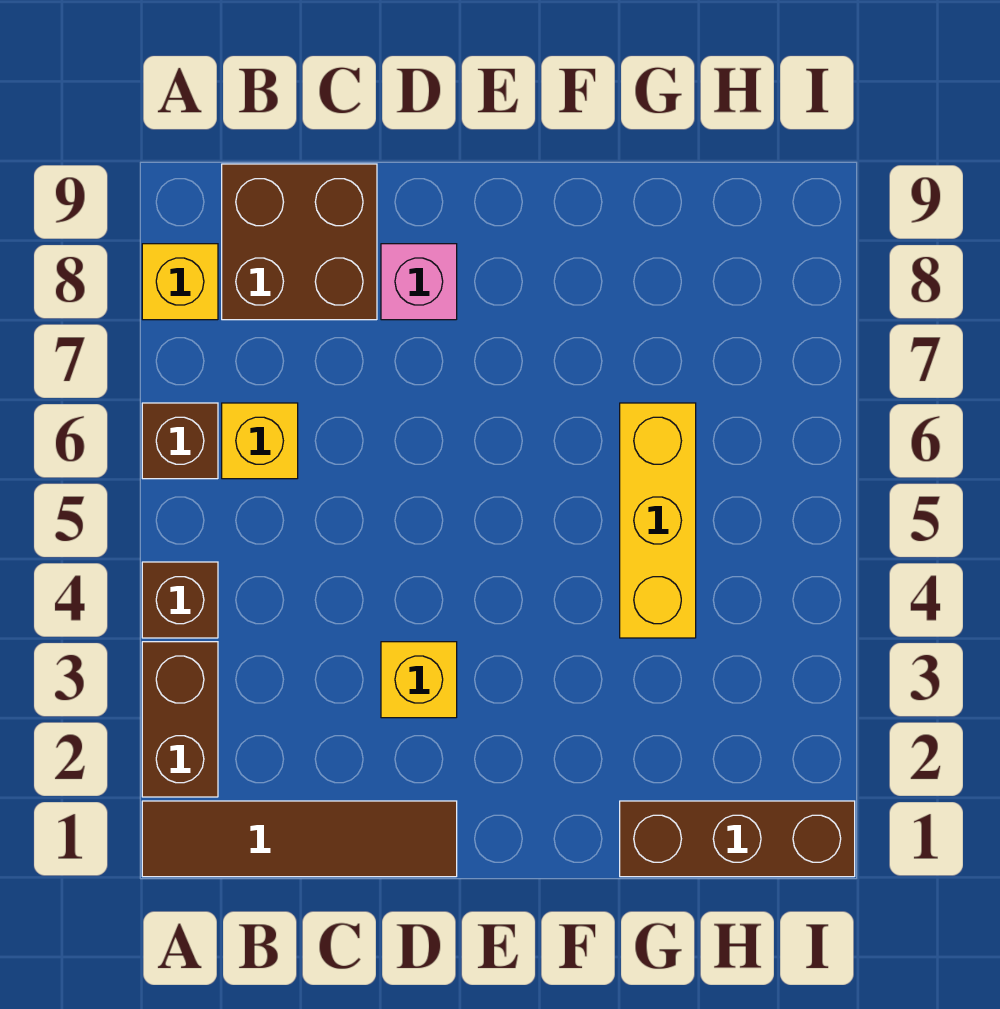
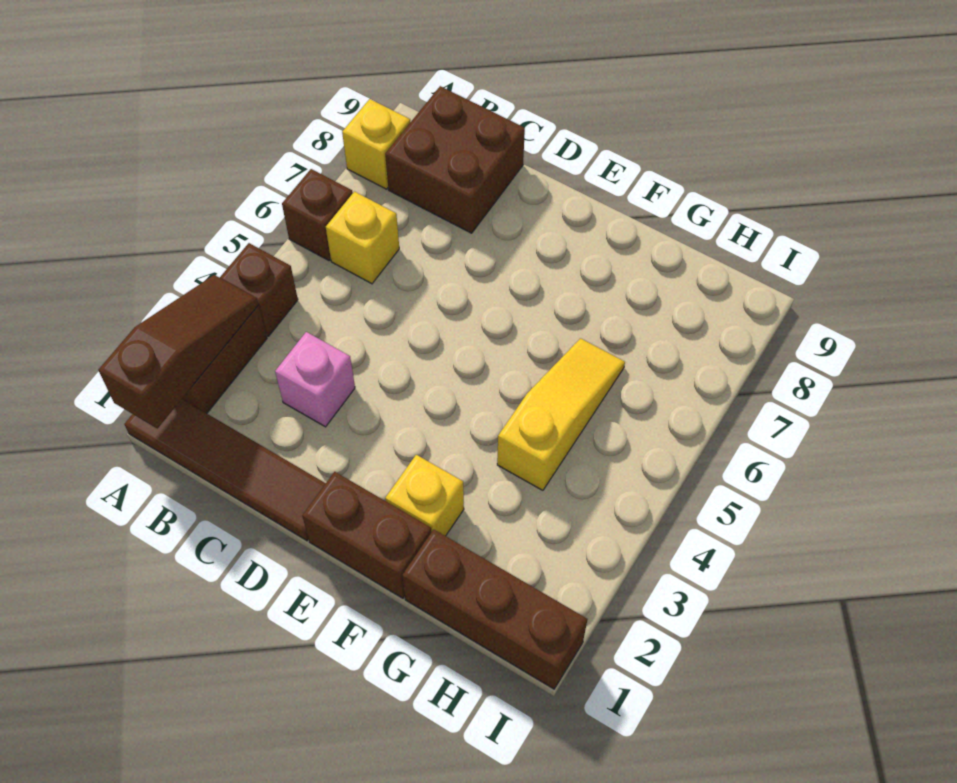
none -> brown slope A1:A3 level 2 top 1
yellow brick D3 level 1 -> yellow brick F2 level 1
pink brick D8 level 1 -> pink brick C3 level 1
none -> brown brick E1:F1 level 1
yellow brick G4:G6 level 1 -> yellow slope G4:G6 level 1 top 4

